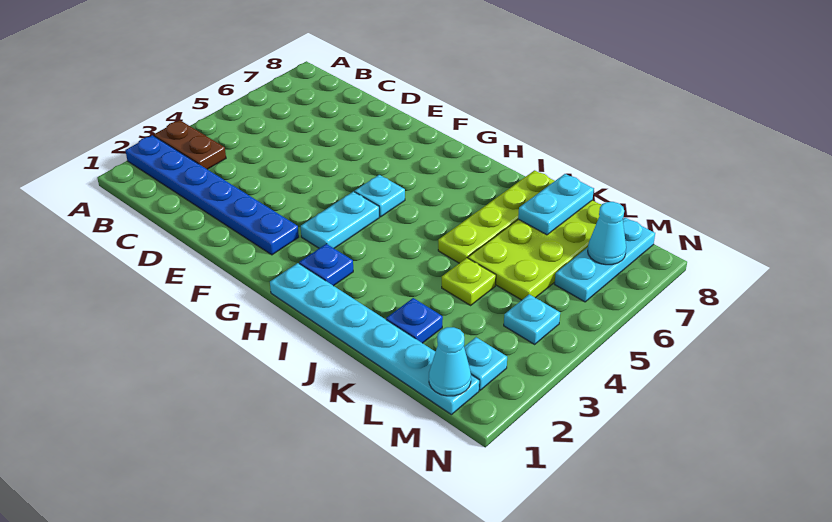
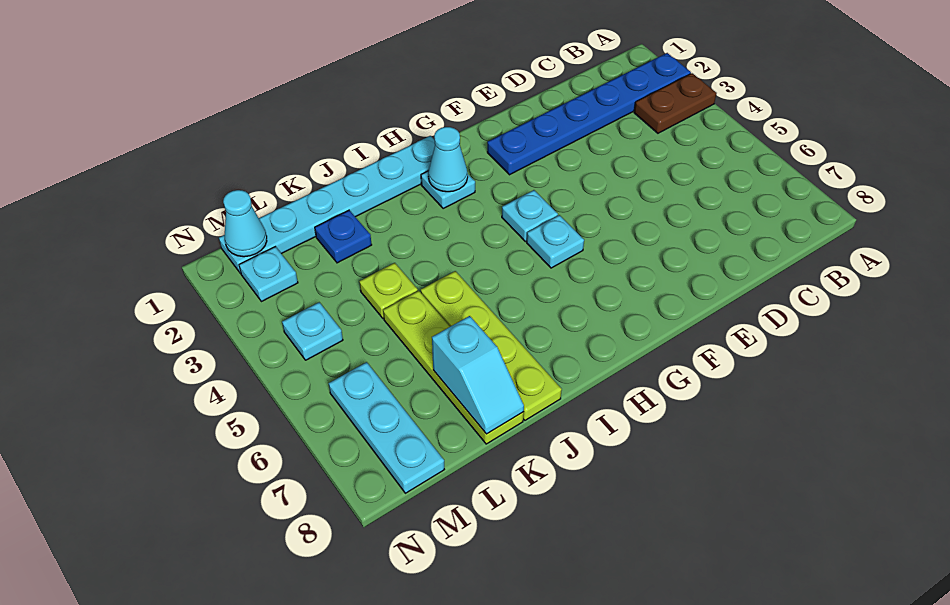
cyan plate G3:G4 level 1 -> cyan plate G4 level 1
blue plate H2 level 1 -> cyan plate H2 level 1
lime plate K5:L8 level 1 -> lime plate K5:K8 level 1
cyan plate K7:K8 level 2 -> cyan slope K7:K8 level 2 top 7
cyan cone M7 level 2 -> cyan cone H2 level 2

